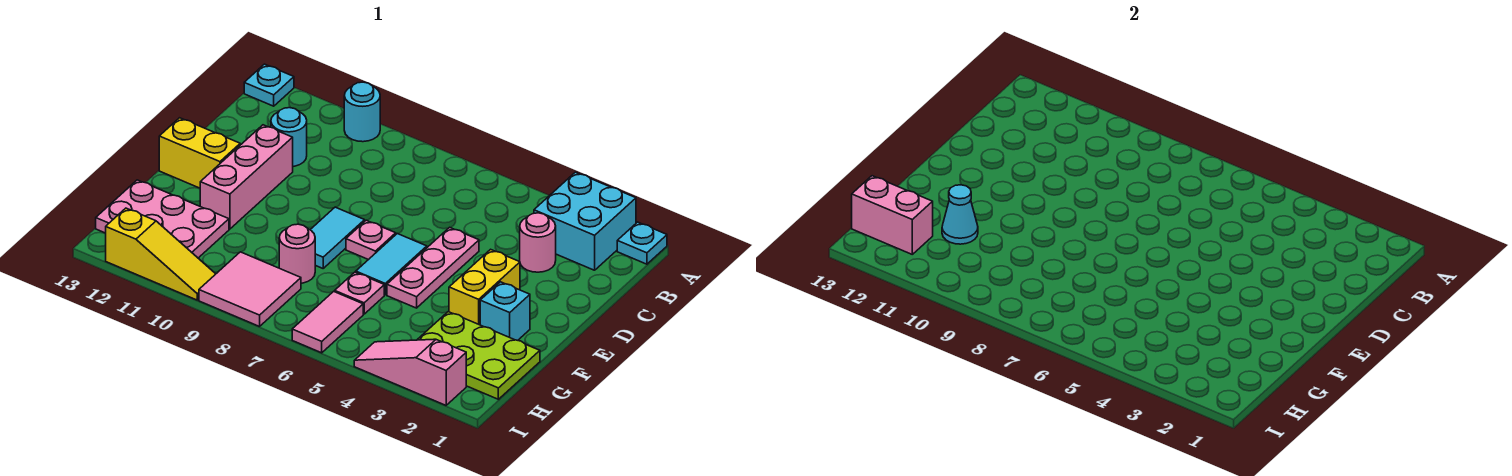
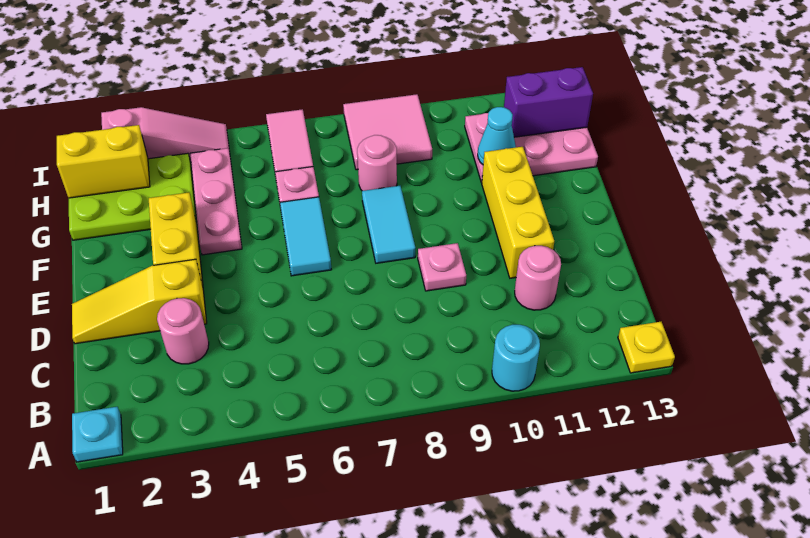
cyan brick A2:B3 level 1 -> none
cyan plate A13 level 1 -> yellow plate A13 level 1
cyan round brick C11 level 1 -> pink round brick C11 level 1
pink plate D5:F5 level 1 -> pink plate F4:H4 level 1
pink brick D11:F11 level 1 -> yellow brick D11:F11 level 1
pink plate E7 level 1 -> pink plate D9 level 1
yellow brick E12:E13 level 1 -> yellow brick H1:H2 level 2
cyan brick F2 level 1 -> none
pink brick H12:H13 level 2 -> purple brick H12:H13 level 2
yellow slope I10:I12 level 1 top 12 -> yellow slope D1:D3 level 1 top 3

